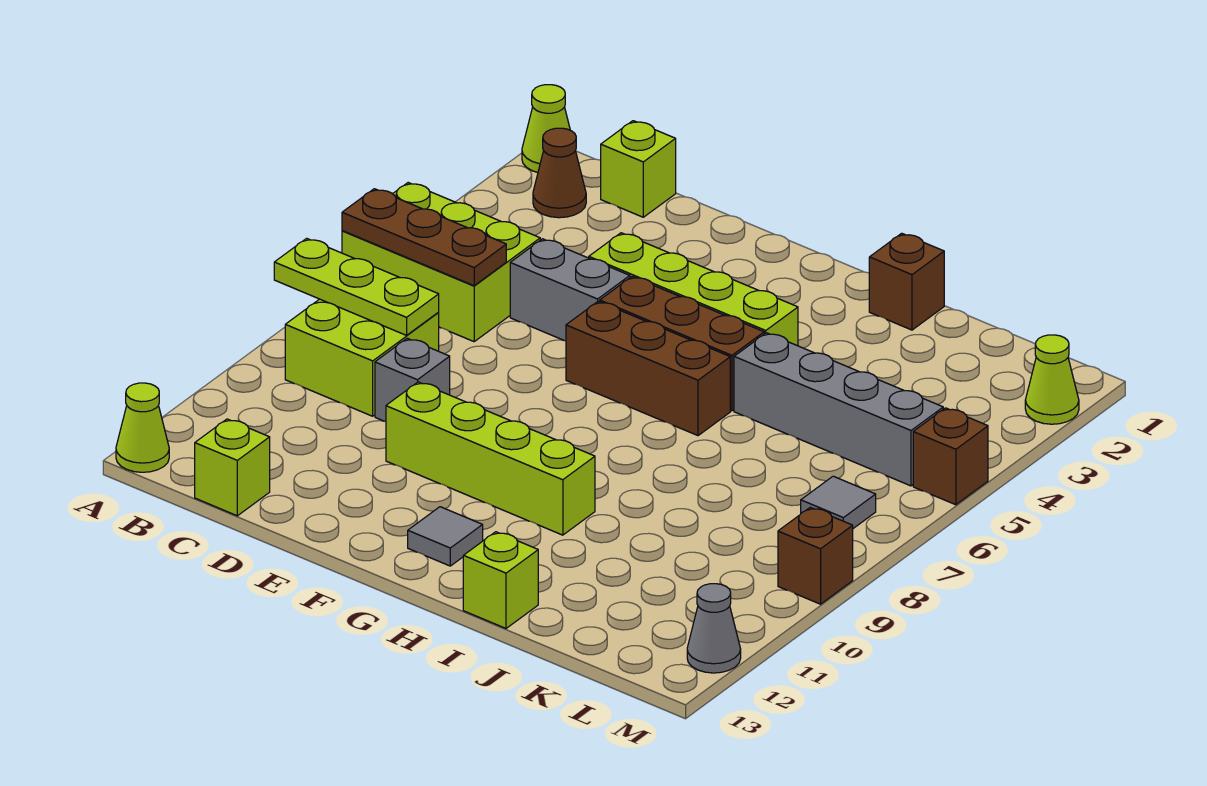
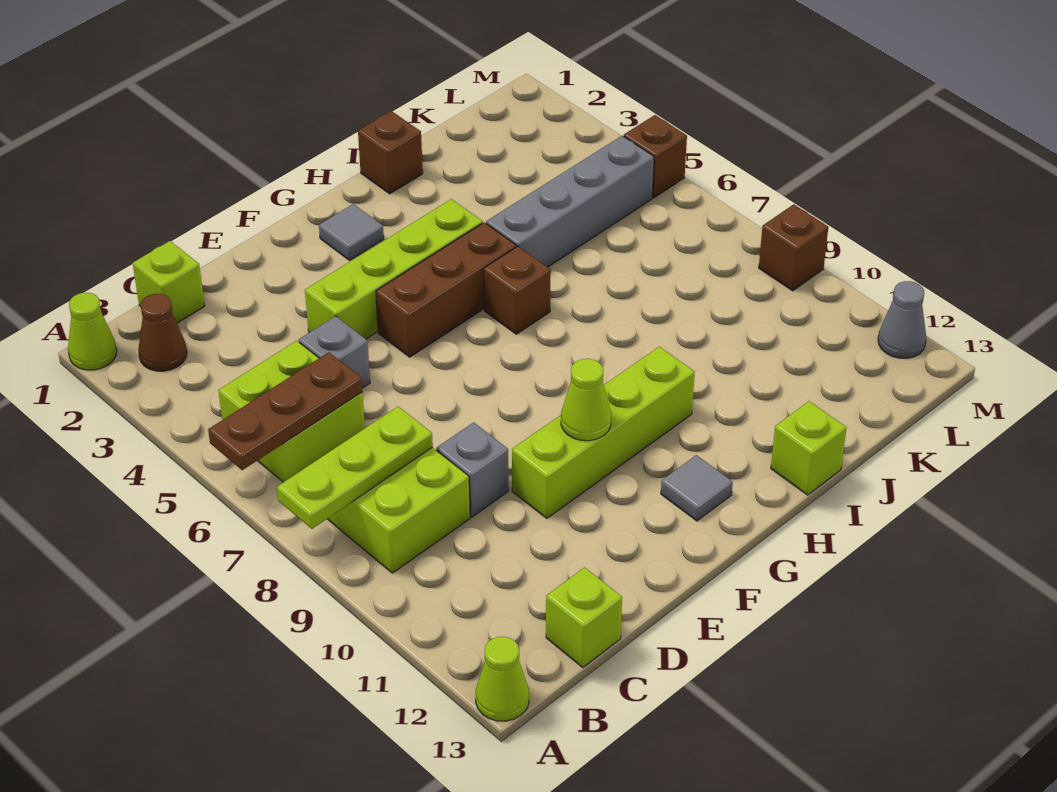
lime brick A5:C6 level 1 -> lime brick B5:C6 level 1
grey brick D5:E5 level 1 -> grey brick D5 level 1
brown brick F6:H6 level 1 -> brown brick H6 level 1
grey tile L7 level 1 -> grey tile G2 level 1
lime cone M2 level 1 -> lime cone F10 level 2

